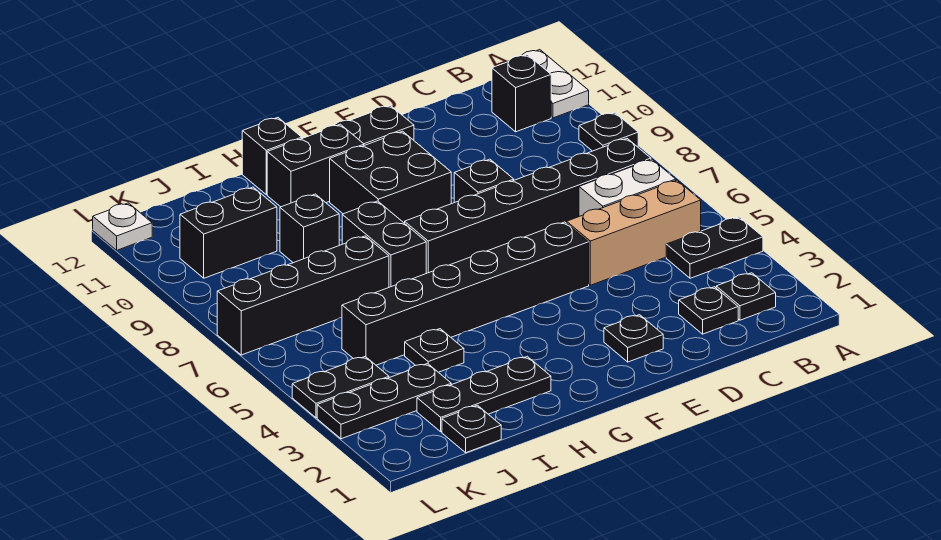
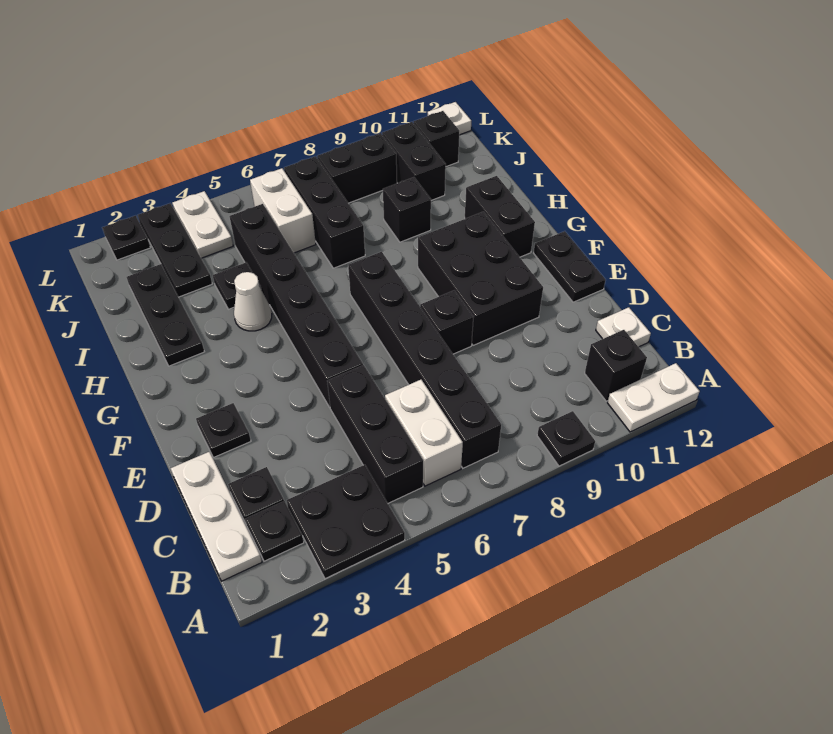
black plate A4:B4 level 1 -> black plate A3:B4 level 1
none -> white plate B1:D1 level 1
tan brick B5:D5 level 1 -> black brick B5:D5 level 1
none -> white plate C12 level 1
black brick F9:G10 level 1 -> black brick E9:G10 level 1
none -> white cone H4 level 1
black brick H7:H8 level 1 -> black brick K8:K9 level 1
black brick H12 level 1 -> black brick K11 level 1
black brick I7:L7 level 1 -> black brick I7:K7 level 1
black plate J1 level 1 -> black plate L2 level 1
none -> white brick J6:K6 level 1
black plate K4:L4 level 1 -> white plate K4:L4 level 1

